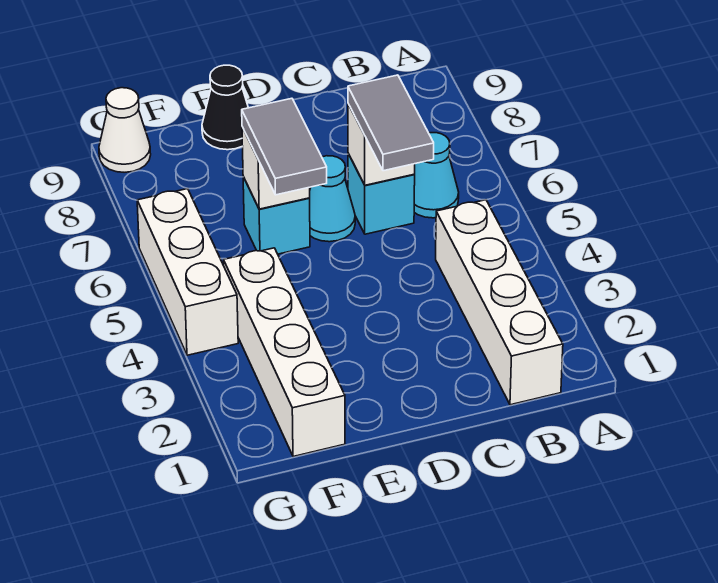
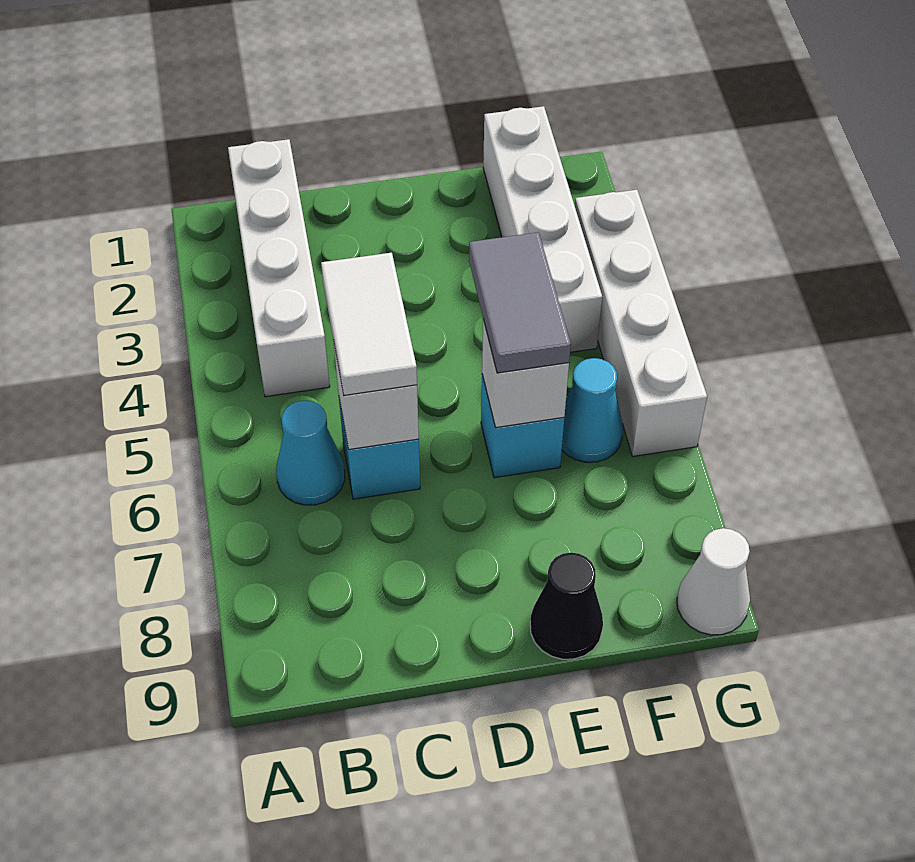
grey tile C5:C6 level 3 -> white tile C5:C6 level 3
cyan cone D6 level 1 -> cyan cone F6 level 1
white brick G4:G6 level 1 -> white brick G3:G6 level 1

